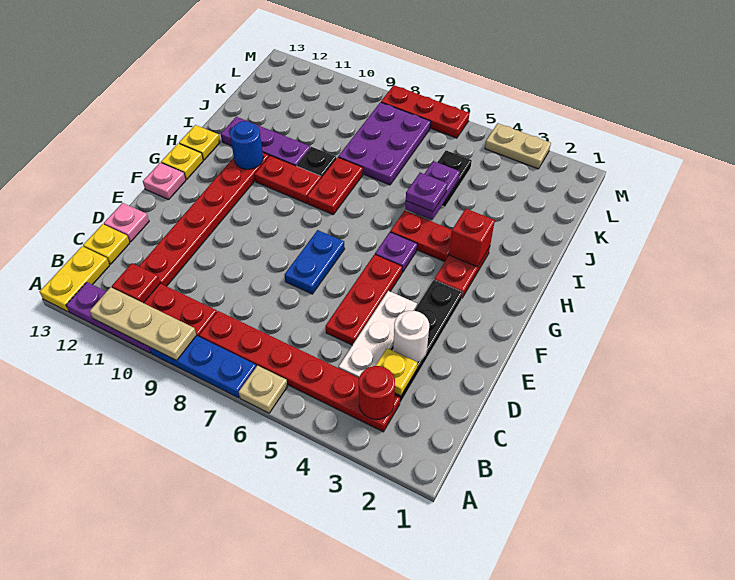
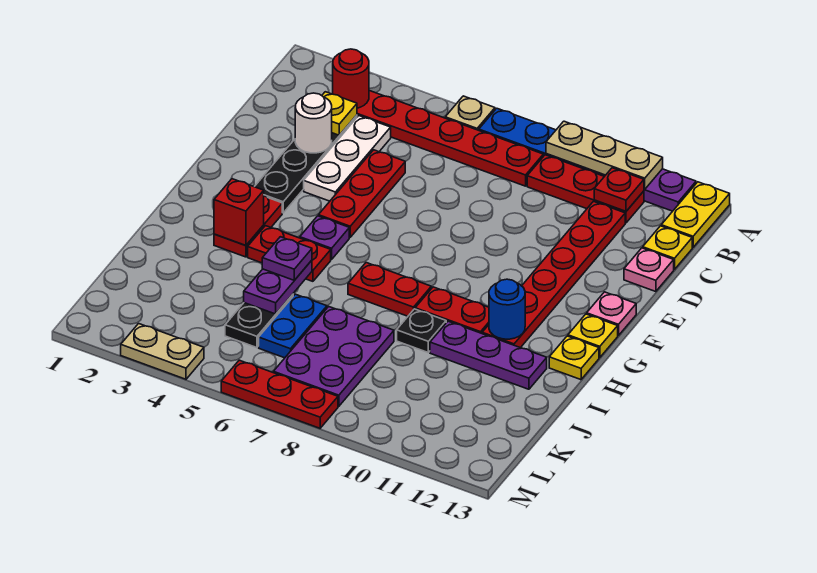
blue plate E7:F7 level 1 -> blue plate J6:K6 level 1
red plate H8:I8 level 1 -> red plate H7:H8 level 1

